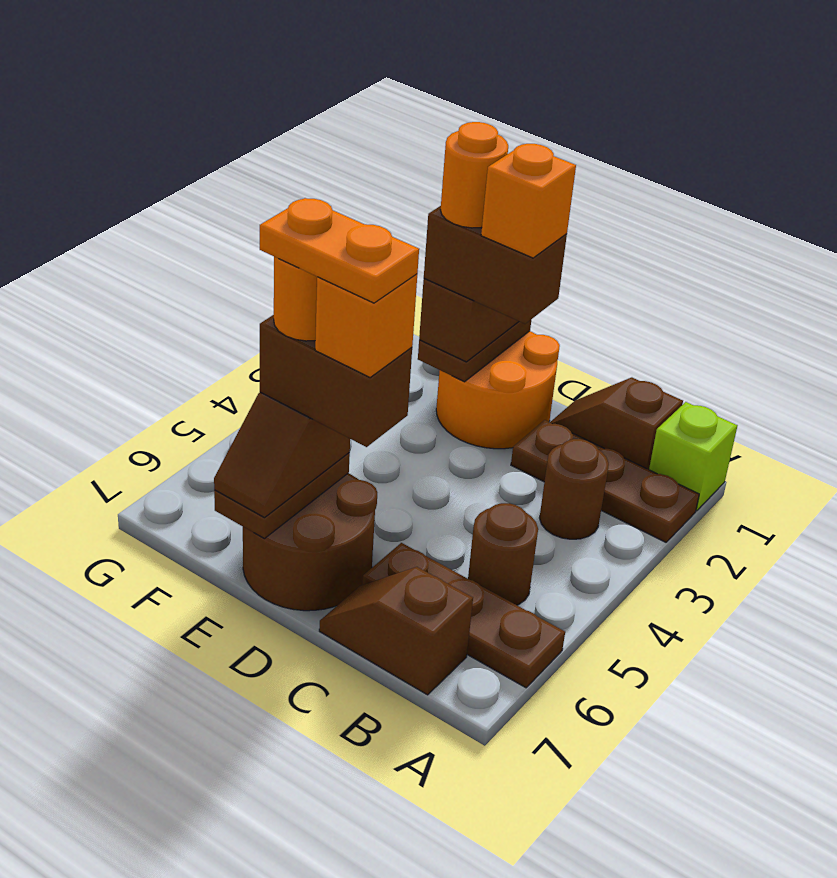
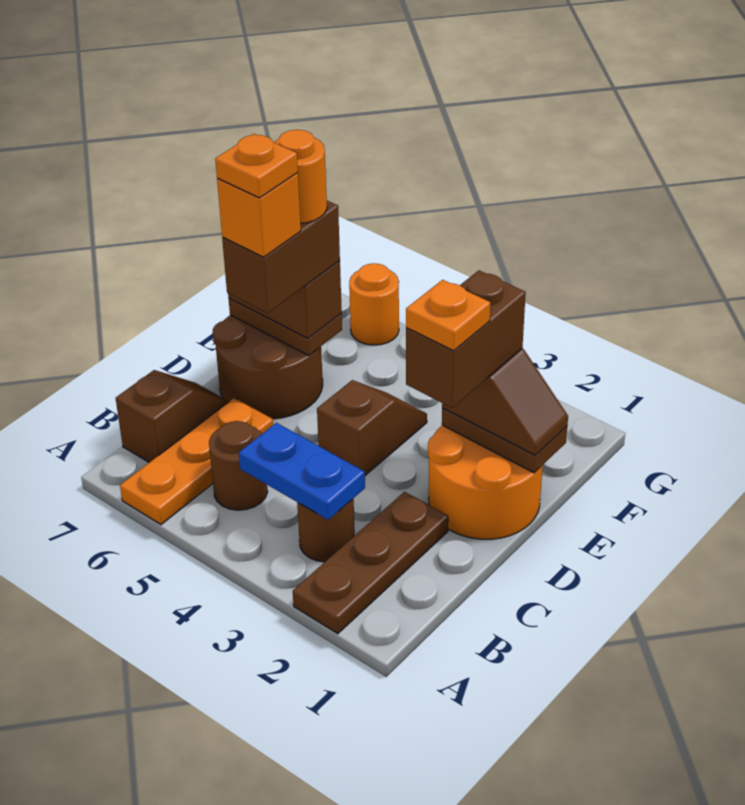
lime brick A1 level 1 -> none
brown plate A6:C6 level 1 -> orange plate A6:C6 level 1
brown slope B1:C1 level 1 top B -> brown slope D4:E4 level 1 top D
none -> blue plate B3:B4 level 2
orange brick D2 level 5 -> orange plate D2 level 5
orange plate D6:E6 level 6 -> orange plate D6 level 6
orange round brick E2 level 5 -> orange round brick G6 level 1

